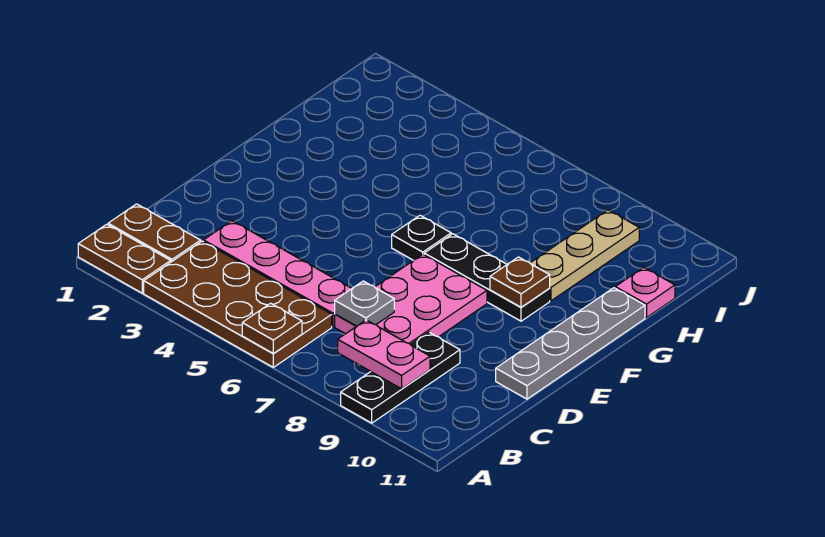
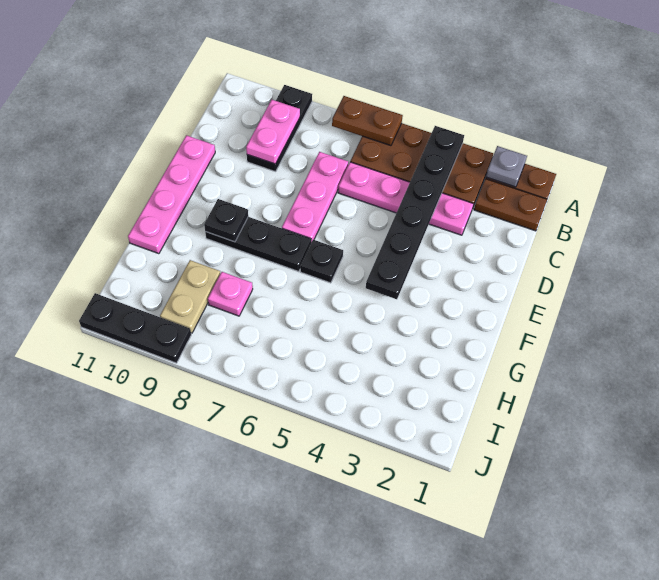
none -> black plate A4:F4 level 2
brown plate A6 level 2 -> brown plate A6:A7 level 2
pink plate B8:B9 level 2 -> pink plate B9:C9 level 2
pink plate C7:E8 level 1 -> pink plate C7:E7 level 1
grey plate C7 level 2 -> grey plate A2 level 2
grey plate D11:G11 level 1 -> pink plate D11:G11 level 1
brown plate F9 level 2 -> black plate F9 level 2
tan plate G9:I9 level 1 -> tan plate H9:I9 level 1
pink plate H11 level 1 -> pink plate H8 level 1
none -> black plate J9:J11 level 1

